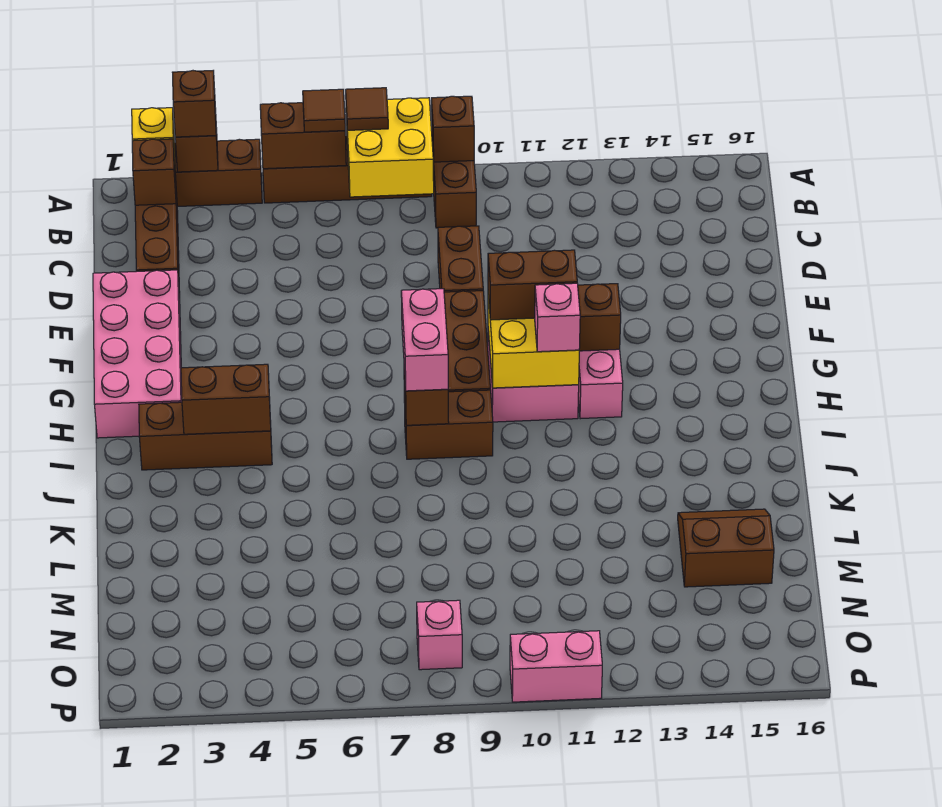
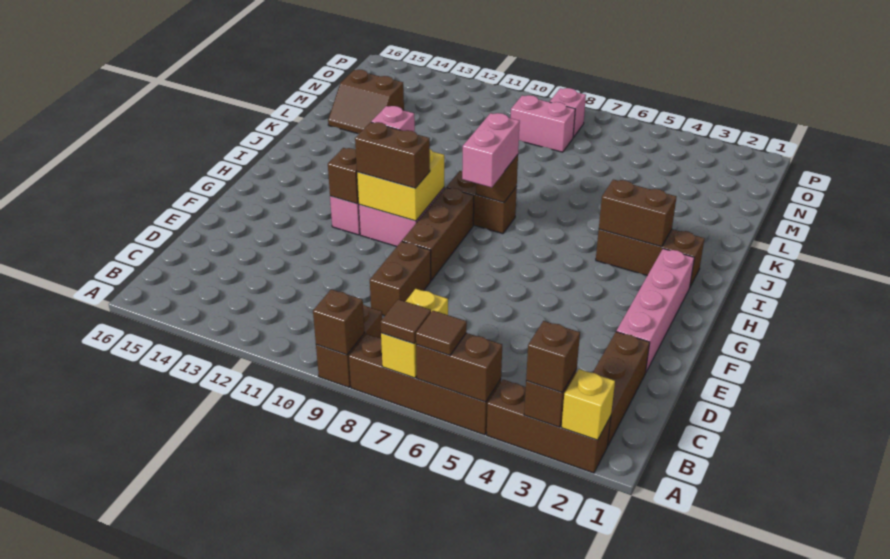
yellow brick A7:B8 level 2 -> yellow brick A7:B7 level 2
brown brick B2 level 2 -> none
pink brick E1:H2 level 1 -> pink brick E2:H2 level 1
pink brick P10:P11 level 1 -> pink brick N8:N9 level 1

